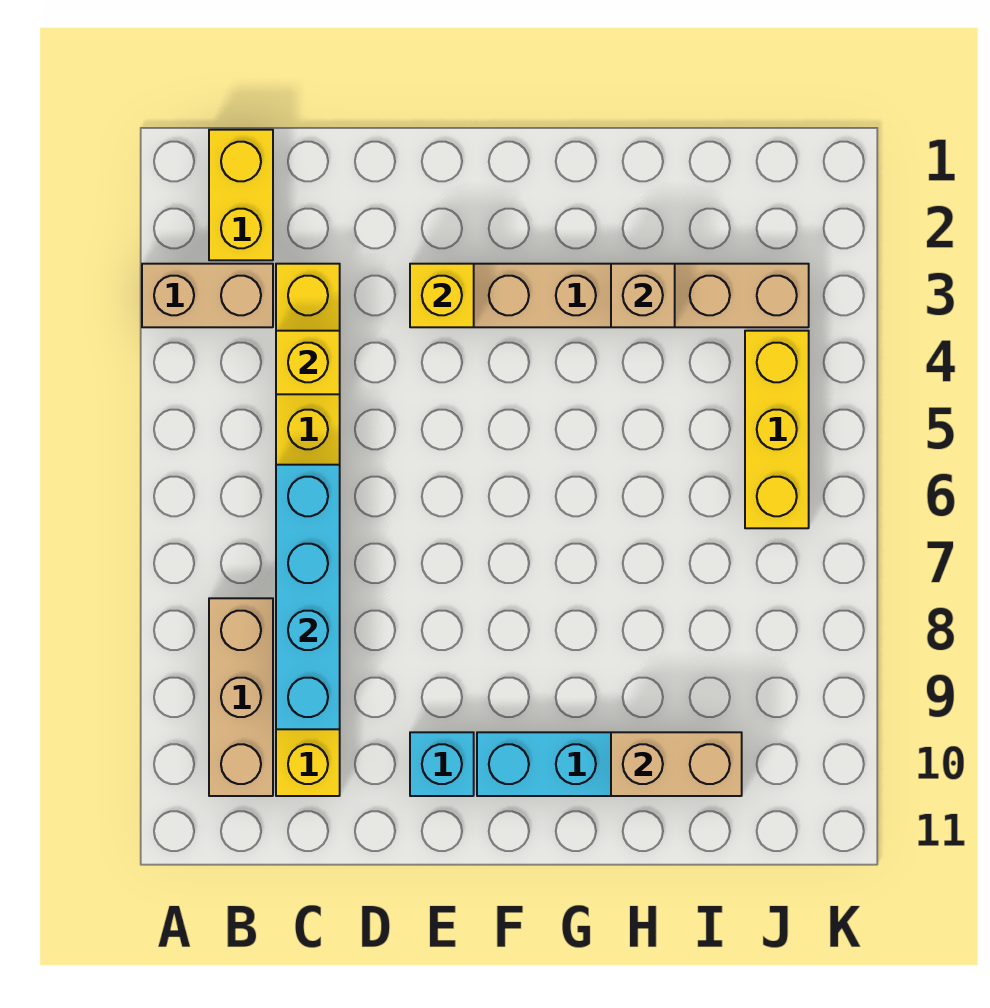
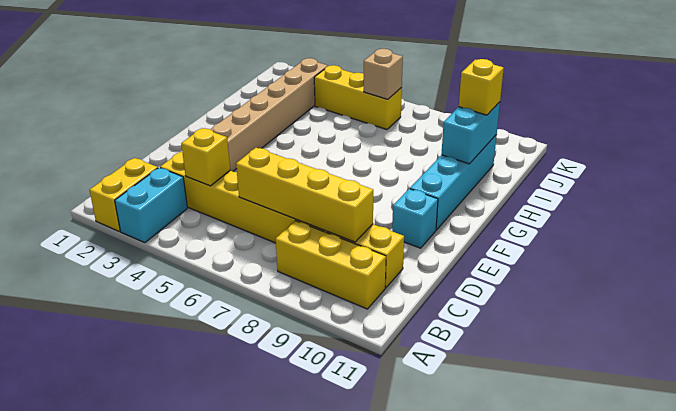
tan brick A3:B3 level 1 -> cyan brick A3:B3 level 1
yellow brick B1:B2 level 1 -> yellow brick A2:B2 level 1
tan brick B8:B10 level 1 -> yellow brick B8:B10 level 1
cyan brick C6:C9 level 2 -> yellow brick C6:C9 level 2
yellow brick E3 level 2 -> yellow brick I10 level 3
tan brick H3 level 2 -> tan brick J6 level 2
tan brick H10:I10 level 2 -> cyan brick H10:I10 level 2

